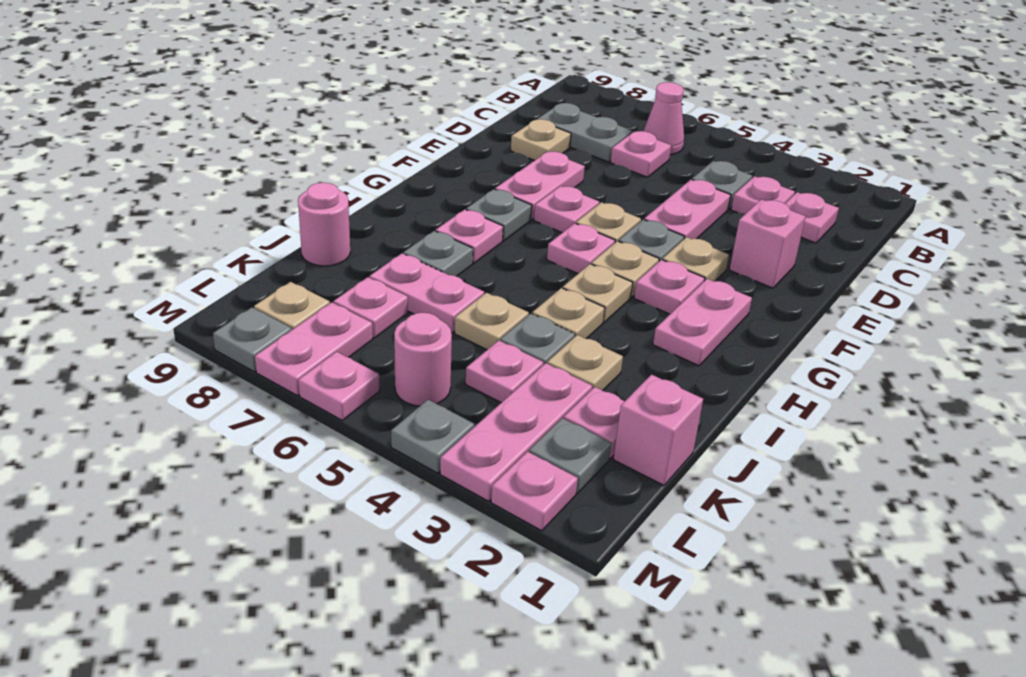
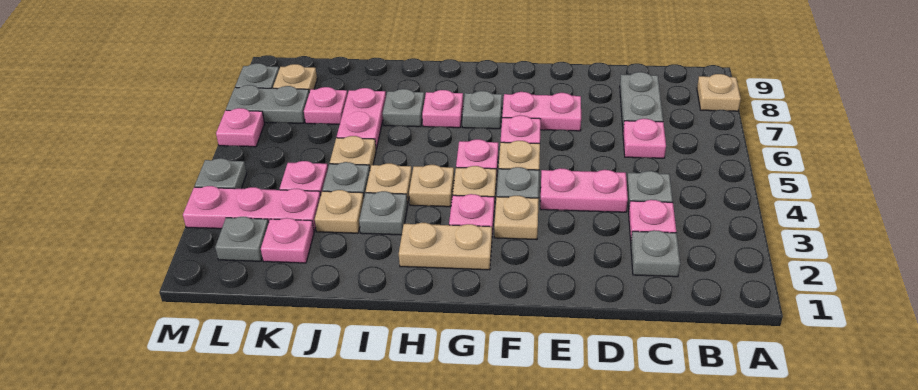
pink cone B6 level 1 -> none
pink plate C2 level 1 -> grey plate C2 level 1
tan plate D8 level 1 -> tan plate A8 level 1
pink brick E2 level 1 -> none
pink plate G2:H2 level 1 -> tan plate G2:H2 level 1
none -> grey plate I3 level 1
pink round brick J9 level 1 -> none
pink brick K1 level 1 -> none
pink round brick L5 level 1 -> none
pink plate L7:M7 level 1 -> grey plate L7:M7 level 1
pink plate M2 level 1 -> none

